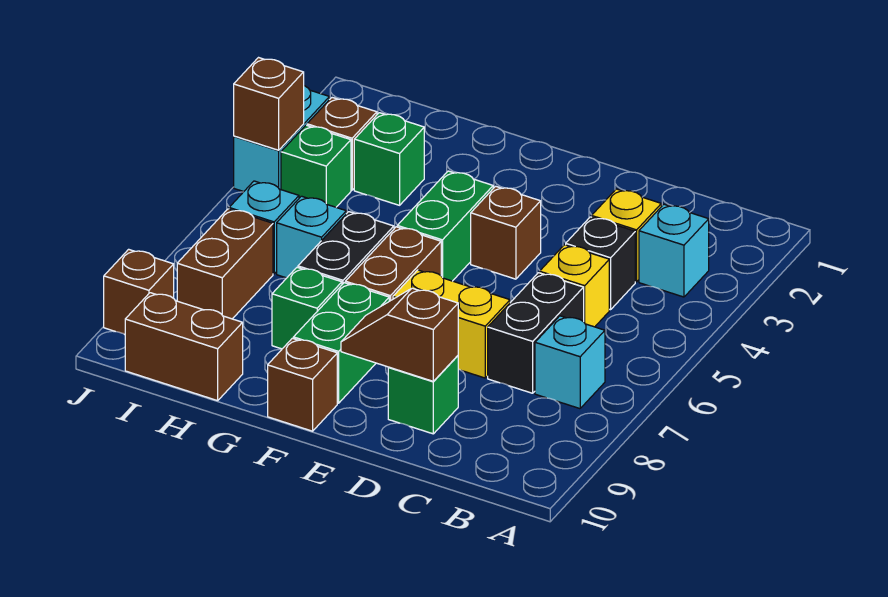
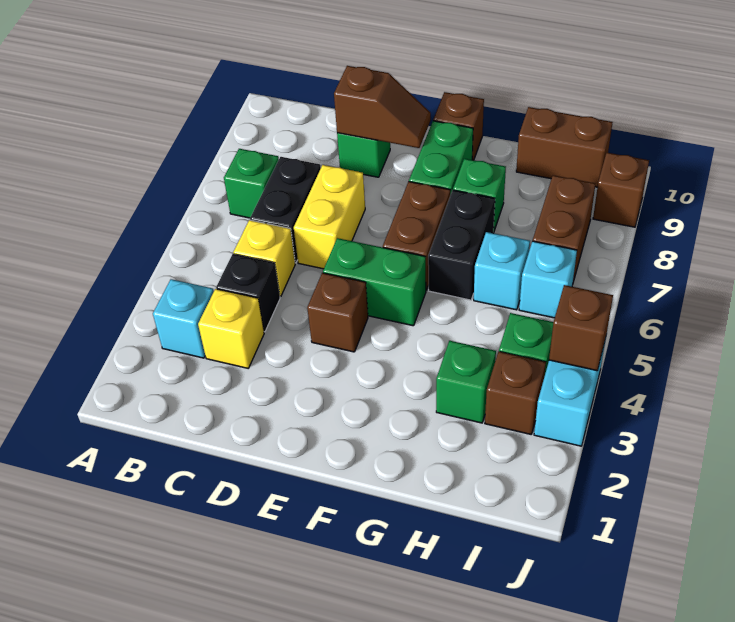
cyan brick B7 level 1 -> green brick B7 level 1
yellow brick D7:E7 level 1 -> yellow brick D6:D7 level 1
green brick F4:F5 level 1 -> green brick E5:F5 level 1

